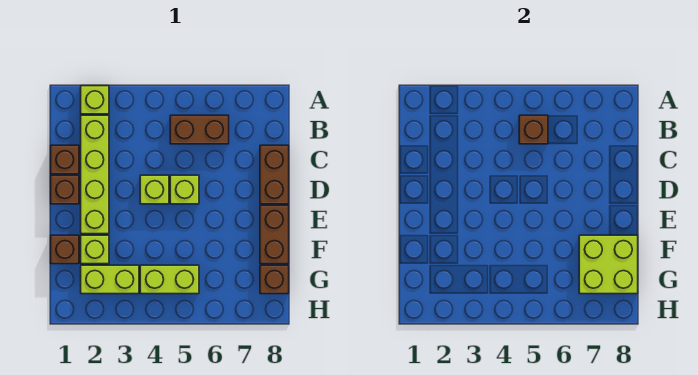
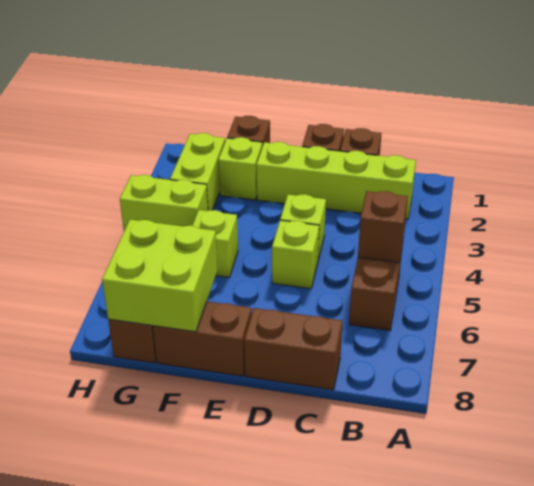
lime brick A2 level 1 -> lime brick F5 level 1
lime brick G4:G5 level 1 -> lime brick G4:H4 level 1

